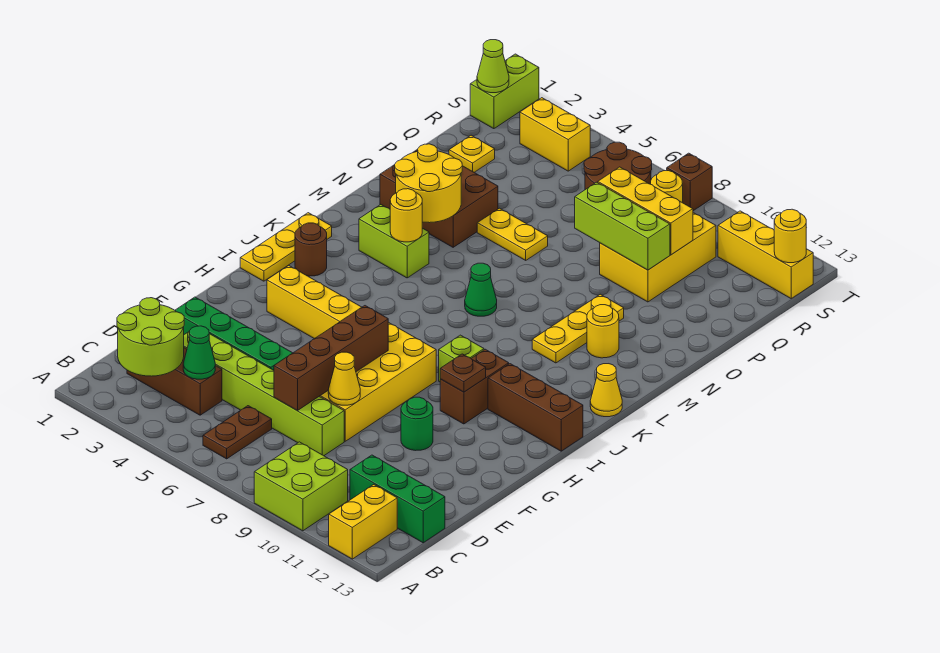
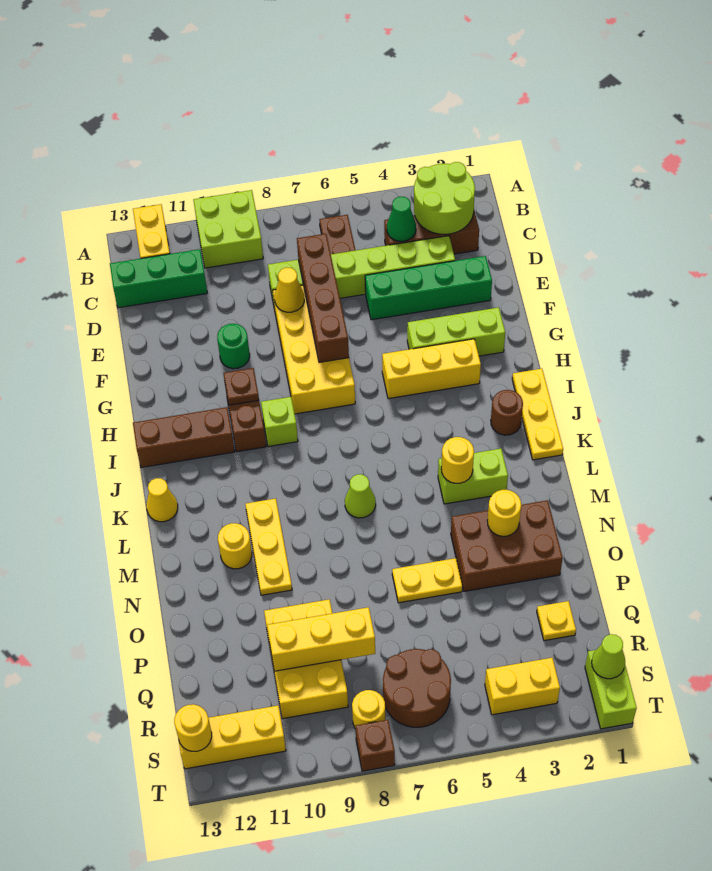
green cone L7 level 1 -> lime cone L7 level 1
yellow round brick M3:N4 level 2 -> yellow round brick N3 level 2
lime brick P8:P10 level 2 -> lime brick G2:G4 level 1

